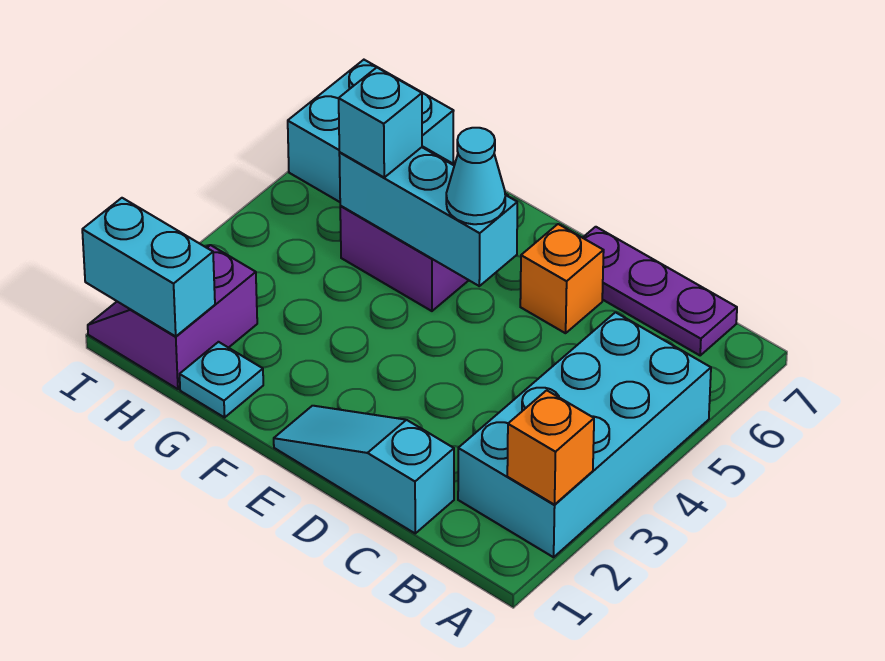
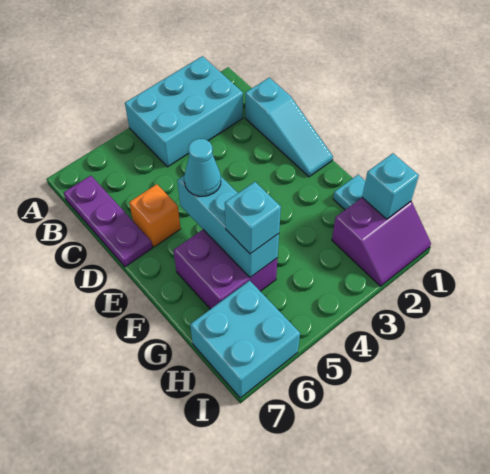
cyan brick A2:B5 level 1 -> cyan brick A2:B4 level 1
orange brick A2 level 2 -> none
cyan brick H1:I1 level 2 -> cyan brick H1 level 2

